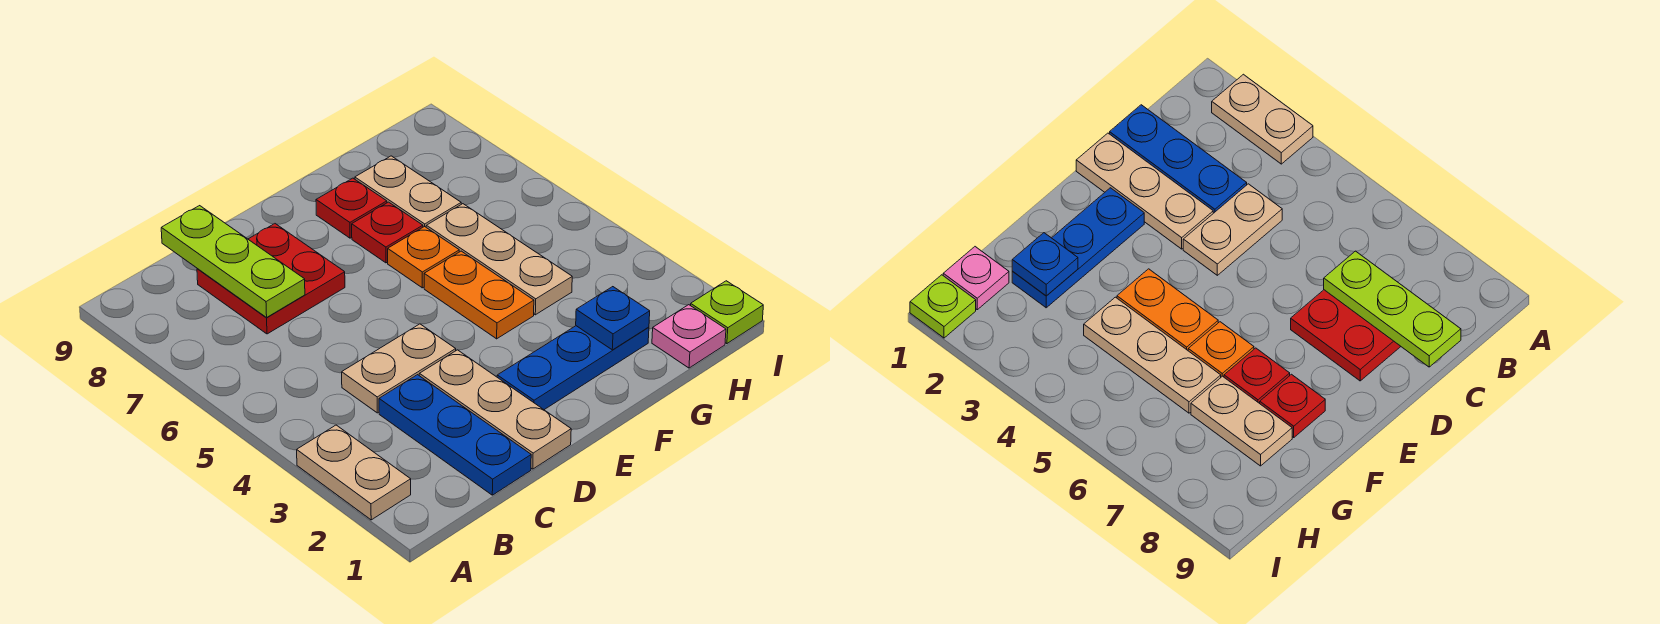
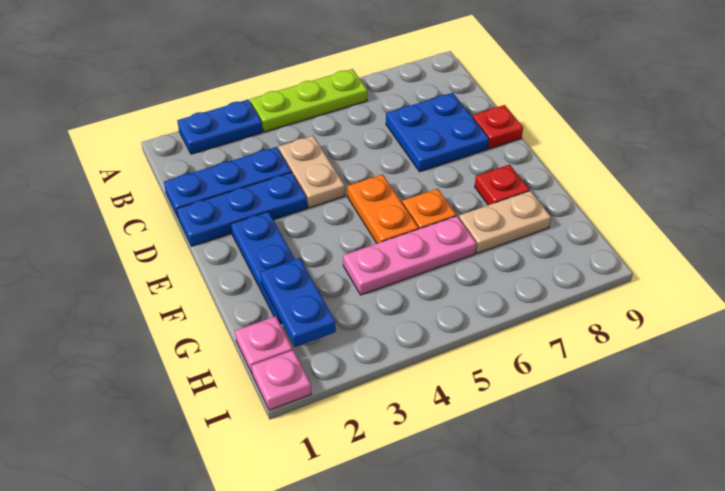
tan plate A2:A3 level 1 -> blue plate A2:A3 level 1
red plate C7:D8 level 1 -> blue plate C7:D8 level 1
lime plate C7:C9 level 2 -> lime plate A4:A6 level 1
tan plate D1:D3 level 1 -> blue plate D1:D3 level 1
orange plate F4:F5 level 1 -> orange plate E5:F5 level 1
red plate F7 level 1 -> red plate D9 level 1
blue plate G2 level 2 -> blue plate G2:H2 level 2
tan plate G4:G6 level 1 -> pink plate G4:G6 level 1
lime plate I1 level 1 -> pink plate I1 level 1

